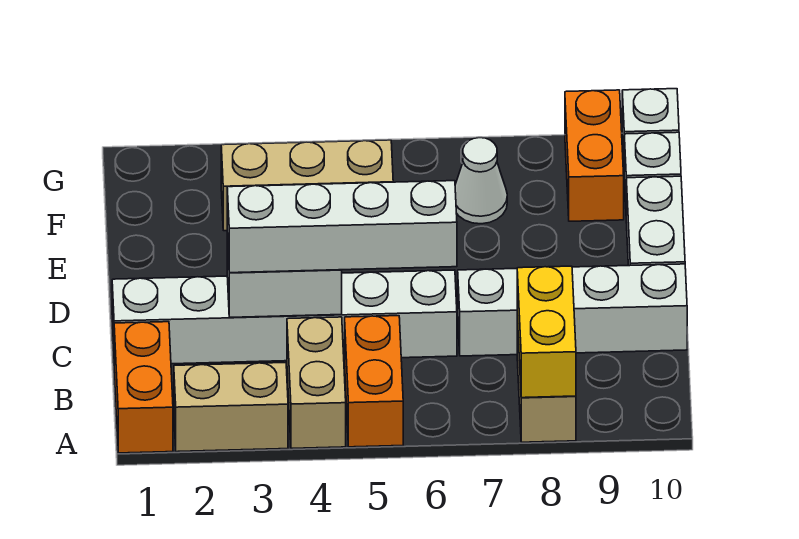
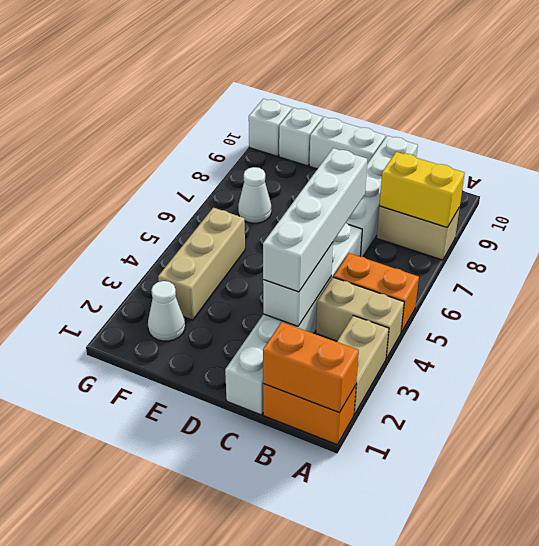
none -> white cone F2 level 1
orange brick F9:G9 level 1 -> orange brick A1:B1 level 2

